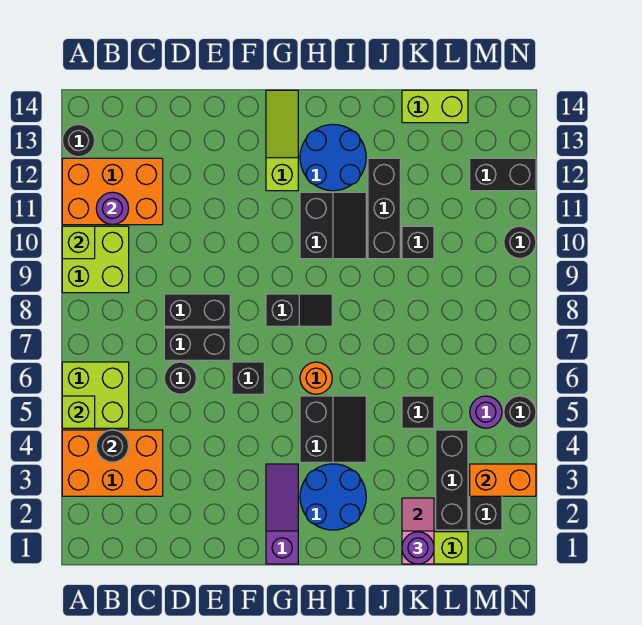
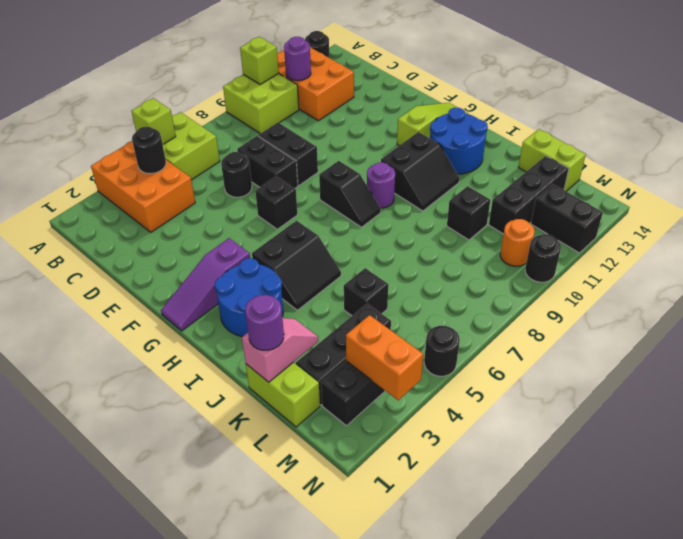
purple slope G1:G3 level 1 top 1 -> purple slope G1:G3 level 1 top 3
orange round brick H6 level 1 -> orange round brick M10 level 1
black brick J10:J12 level 1 -> black brick L11:L13 level 1
purple round brick M5 level 1 -> purple round brick H9 level 1

